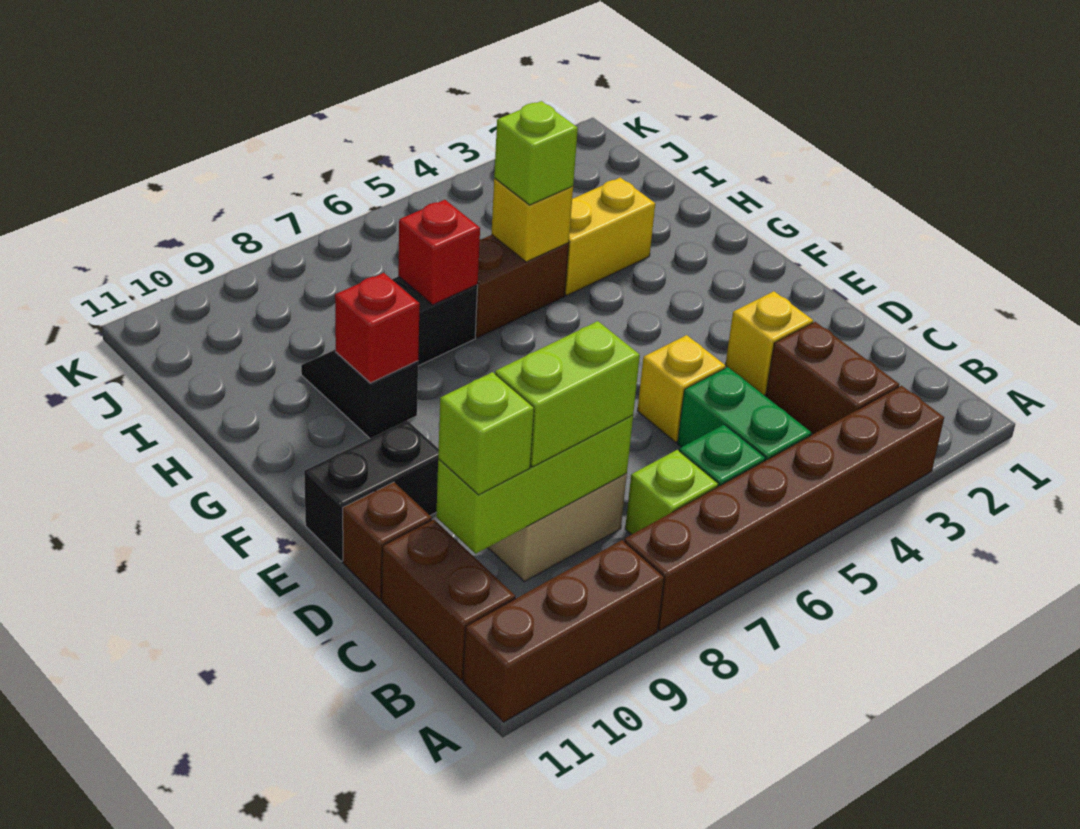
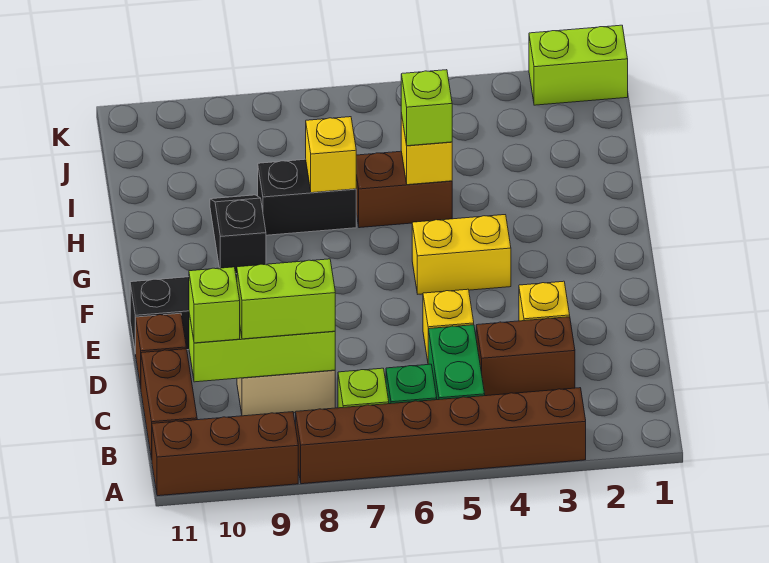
brown brick B3:C3 level 1 -> brown brick C3:C4 level 1
red brick G9 level 2 -> none
yellow brick H3:H4 level 1 -> yellow brick F4:F5 level 1
red brick H7 level 2 -> yellow brick H7 level 2
none -> lime brick K1:K2 level 1

